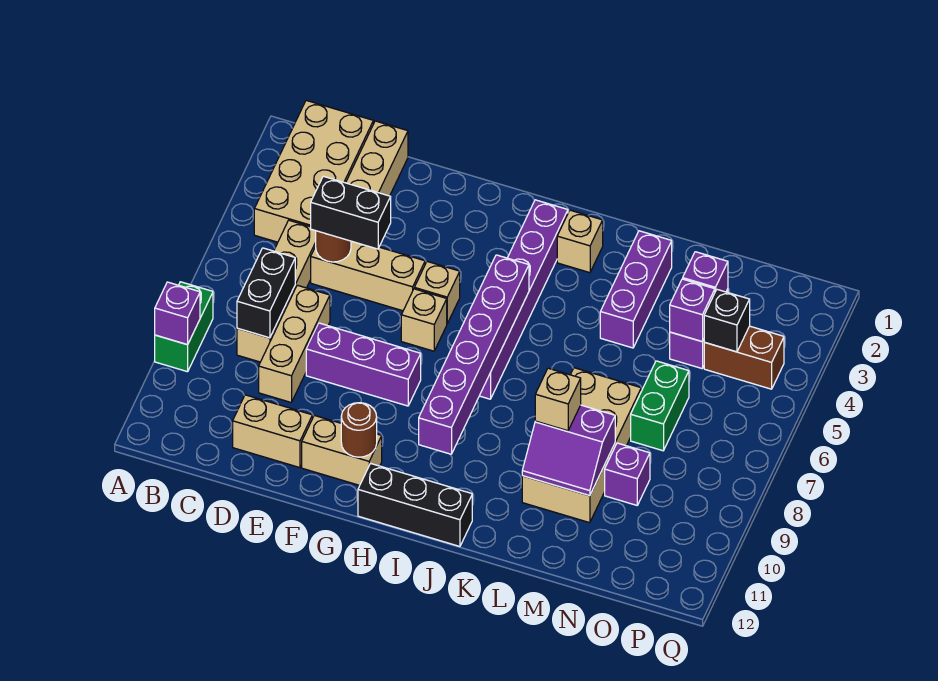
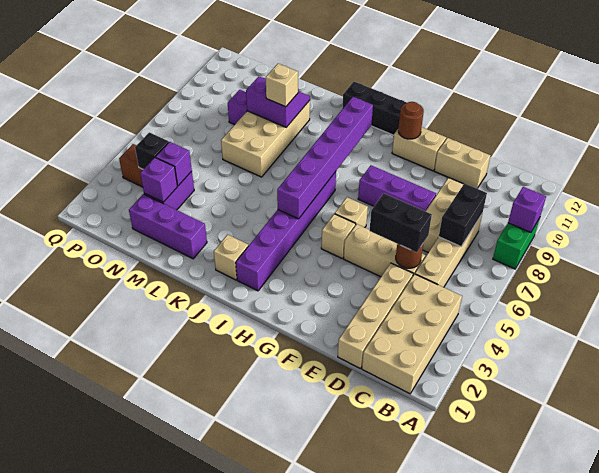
purple brick L2:L4 level 1 -> purple brick L2:N2 level 1
green brick N6:N7 level 1 -> none

